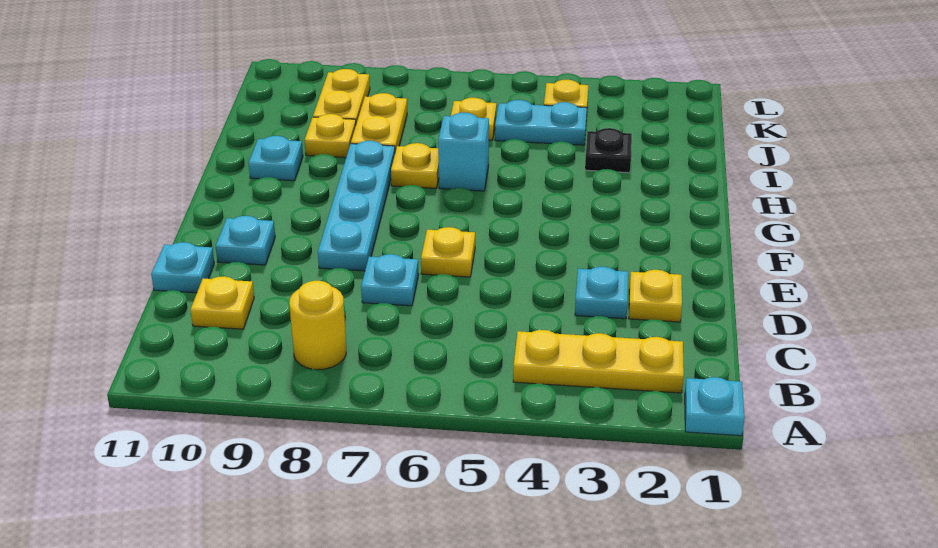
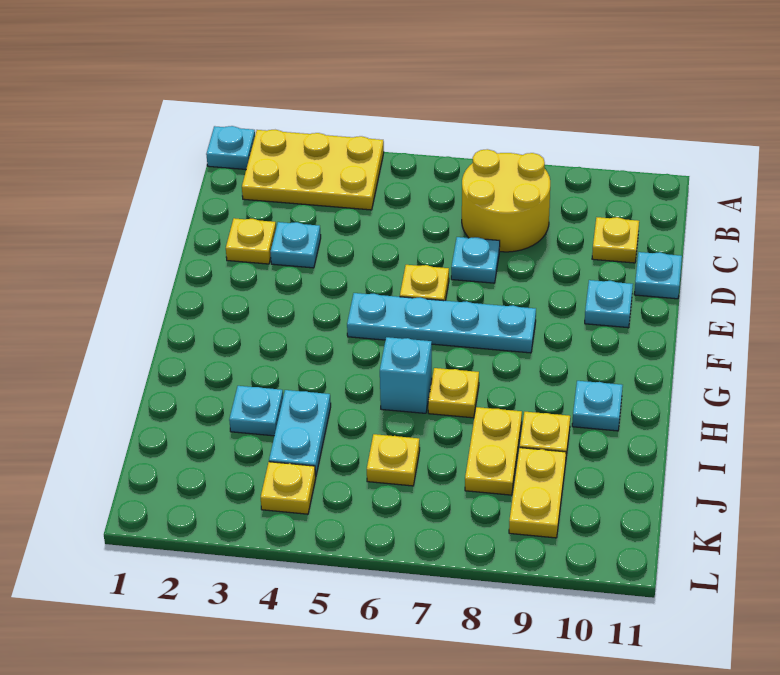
yellow plate B2:B4 level 1 -> yellow plate A2:B4 level 1
yellow round brick B8 level 1 -> yellow round brick B7:C8 level 1
cyan plate E8:H8 level 1 -> cyan plate F5:F8 level 1
black plate I3 level 1 -> cyan plate I3 level 1
cyan plate J4:J5 level 1 -> cyan plate I4:J4 level 1

